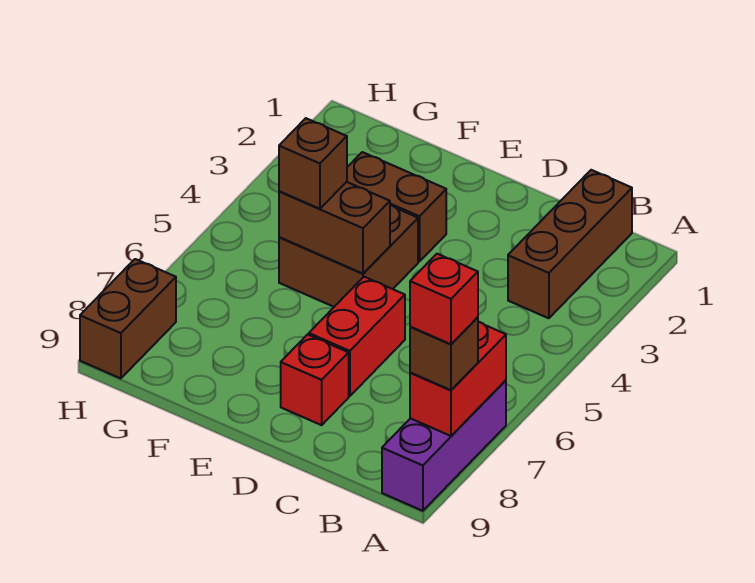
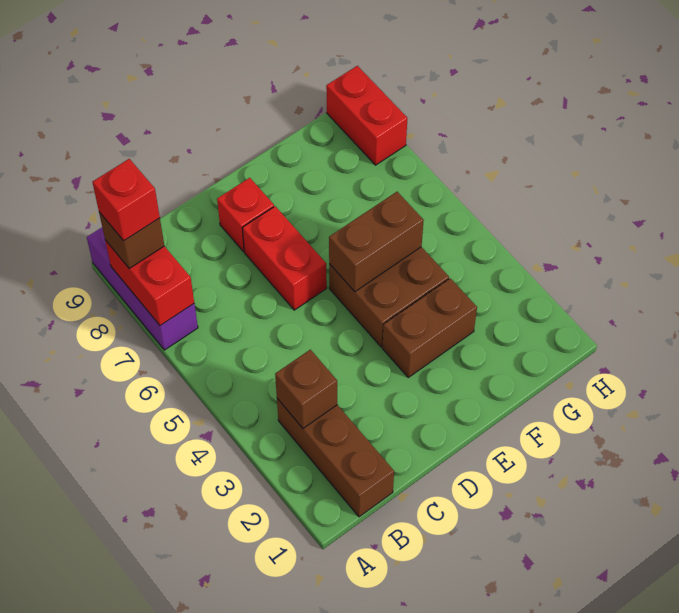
brown brick F5 level 3 -> brown brick B3 level 2
brown brick H8:H9 level 1 -> red brick H8:H9 level 1

